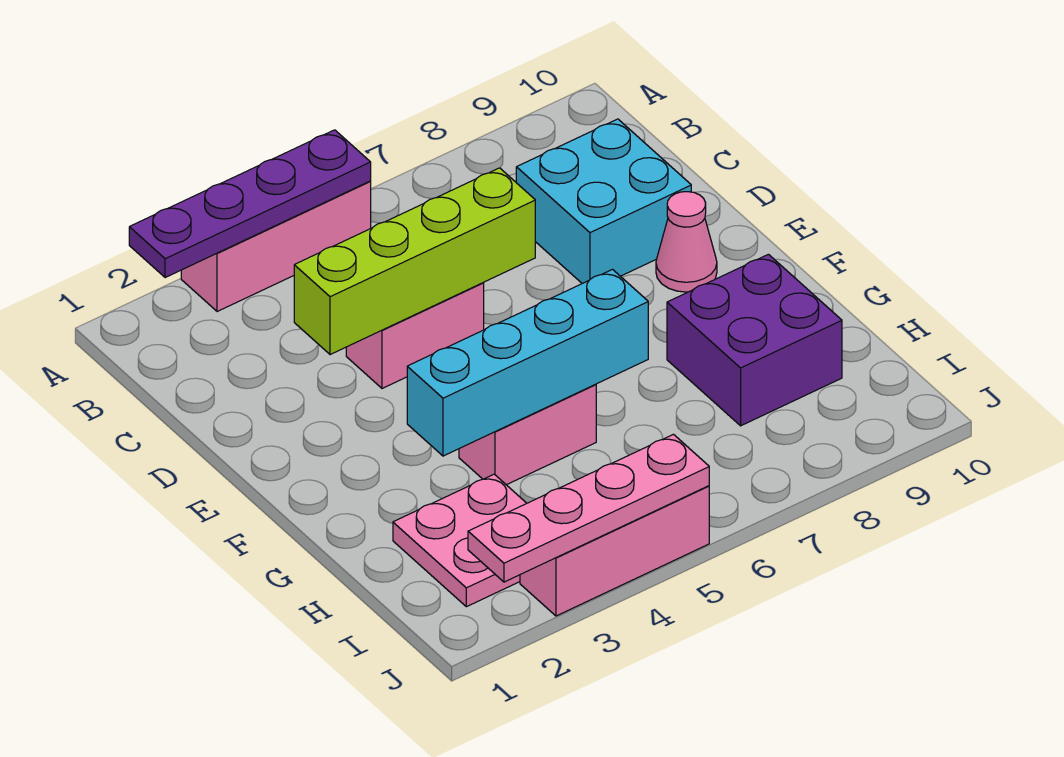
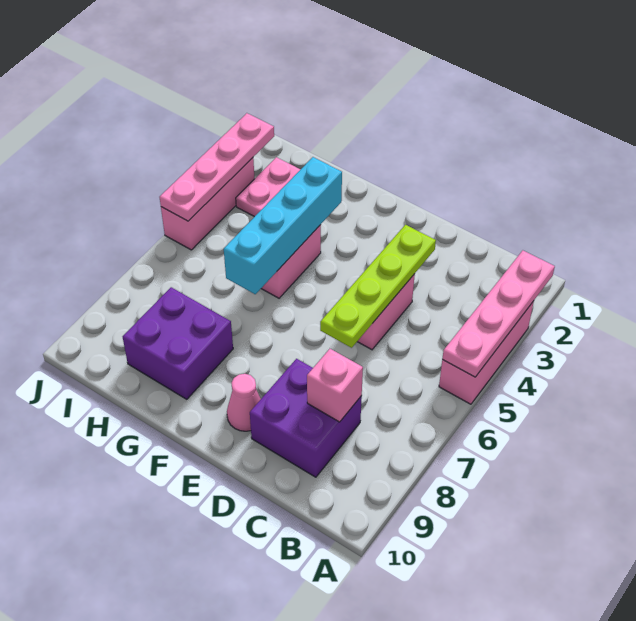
purple plate A2:A5 level 2 -> pink plate A2:A5 level 2
cyan brick C8:D9 level 1 -> purple brick C8:D9 level 1
none -> pink brick C8 level 2
lime brick D3:D6 level 2 -> lime plate D3:D6 level 2

